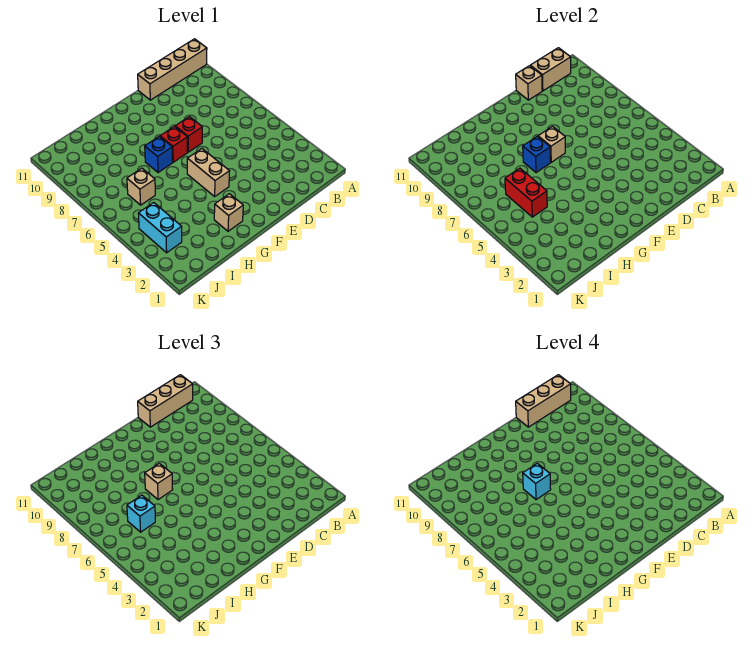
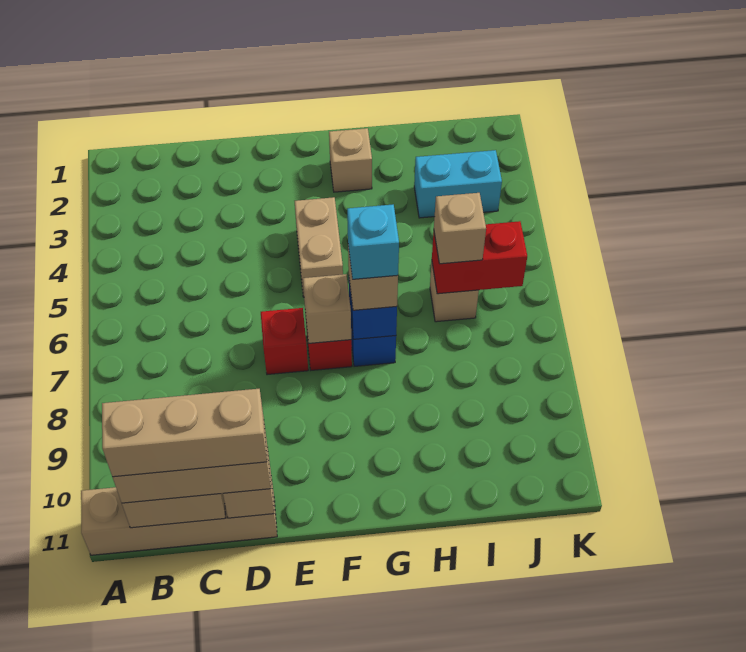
red brick I5:I6 level 2 -> red brick I6:J6 level 2
cyan brick I6 level 3 -> tan brick I6 level 3
cyan brick J3:J4 level 1 -> cyan brick I3:J3 level 1

